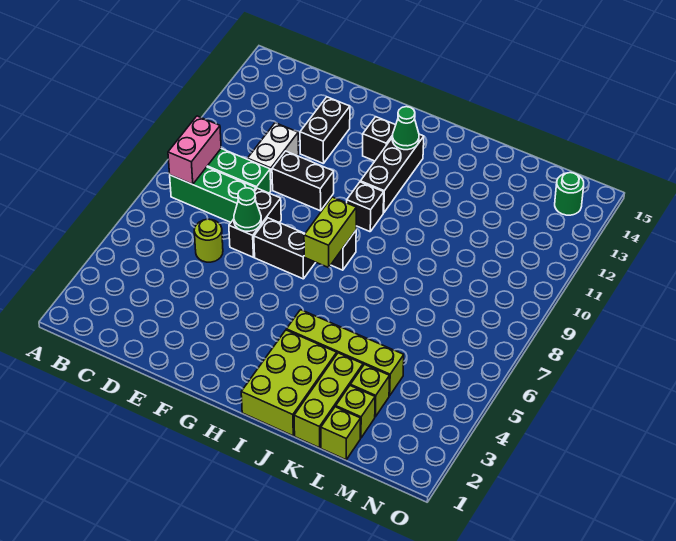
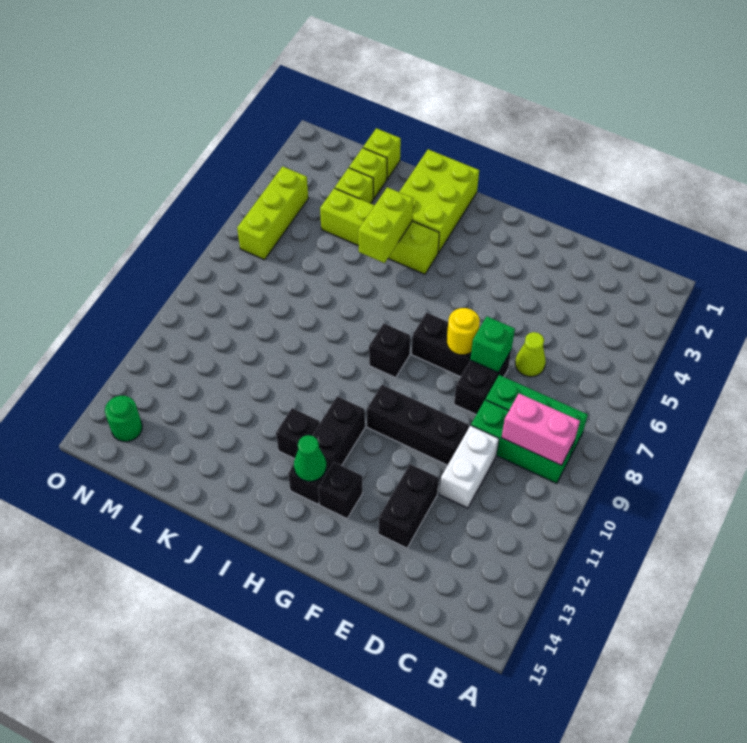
pink brick B8:B9 level 2 -> pink brick B9:C9 level 2
lime round brick D6 level 1 -> lime cone D6 level 1
green cone E7 level 2 -> green brick E7 level 2
black brick E10:F10 level 1 -> black brick E10:G10 level 1
none -> yellow round brick F7 level 2
lime brick H7:H8 level 2 -> lime brick J4:J5 level 2
black brick H10 level 1 -> black brick I12 level 1
lime brick K1:K3 level 1 -> lime brick N4:N6 level 1

